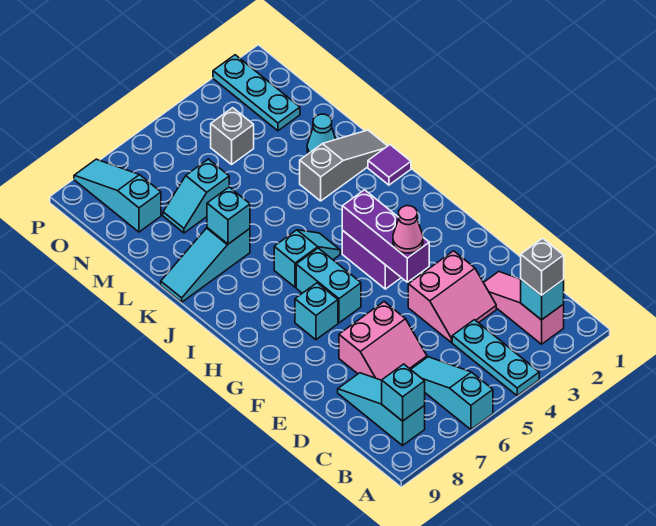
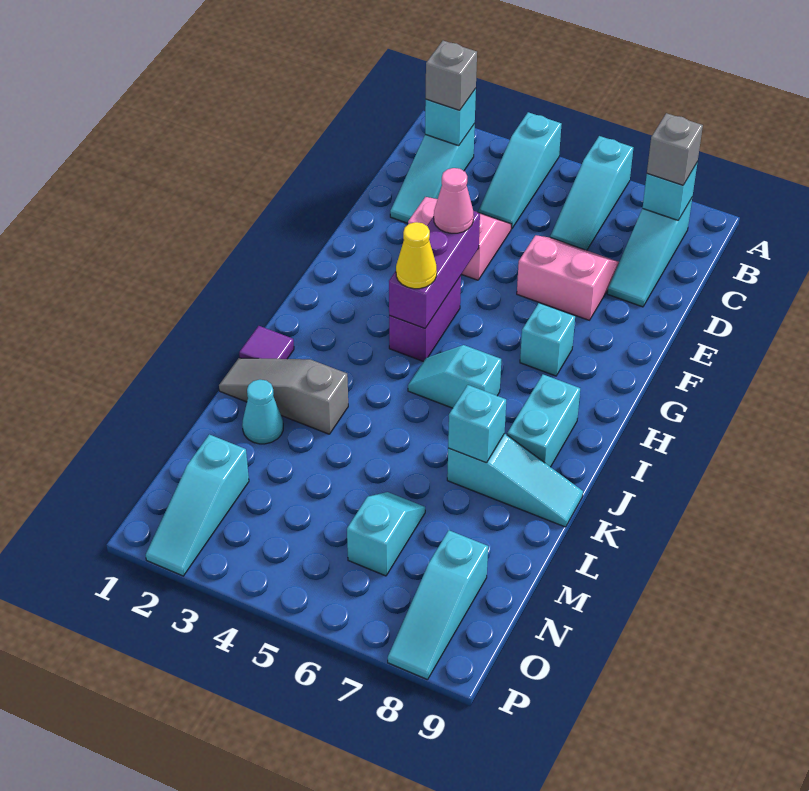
cyan plate A4:C4 level 1 -> cyan slope A4:C4 level 1 top A
pink slope B2:D2 level 1 top B -> cyan slope B2:D2 level 1 top B
cyan brick G6:H6 level 1 -> cyan brick I8:J8 level 1
none -> yellow cone H4 level 3
cyan slope M6:M7 level 1 top 6 -> cyan slope M6:N6 level 1 top N
cyan plate N2:P2 level 1 -> cyan slope N2:P2 level 1 top N
grey brick N4 level 1 -> grey brick B8 level 3

